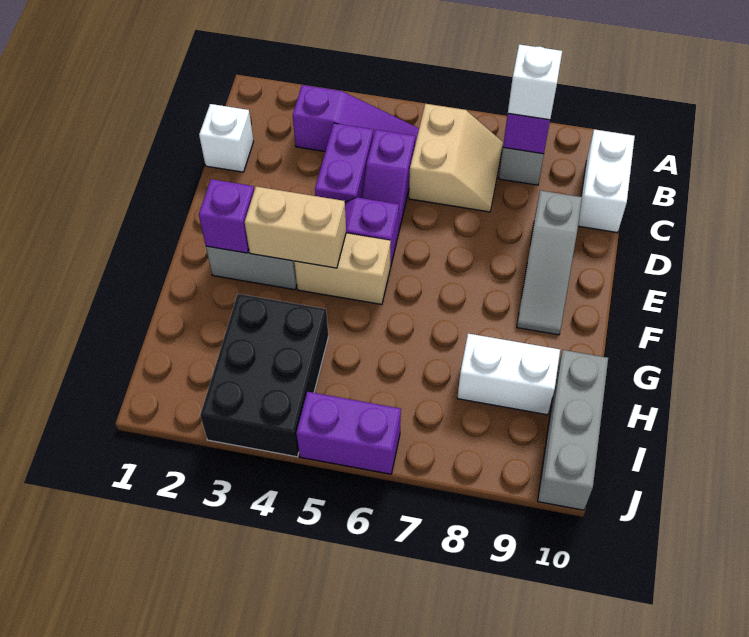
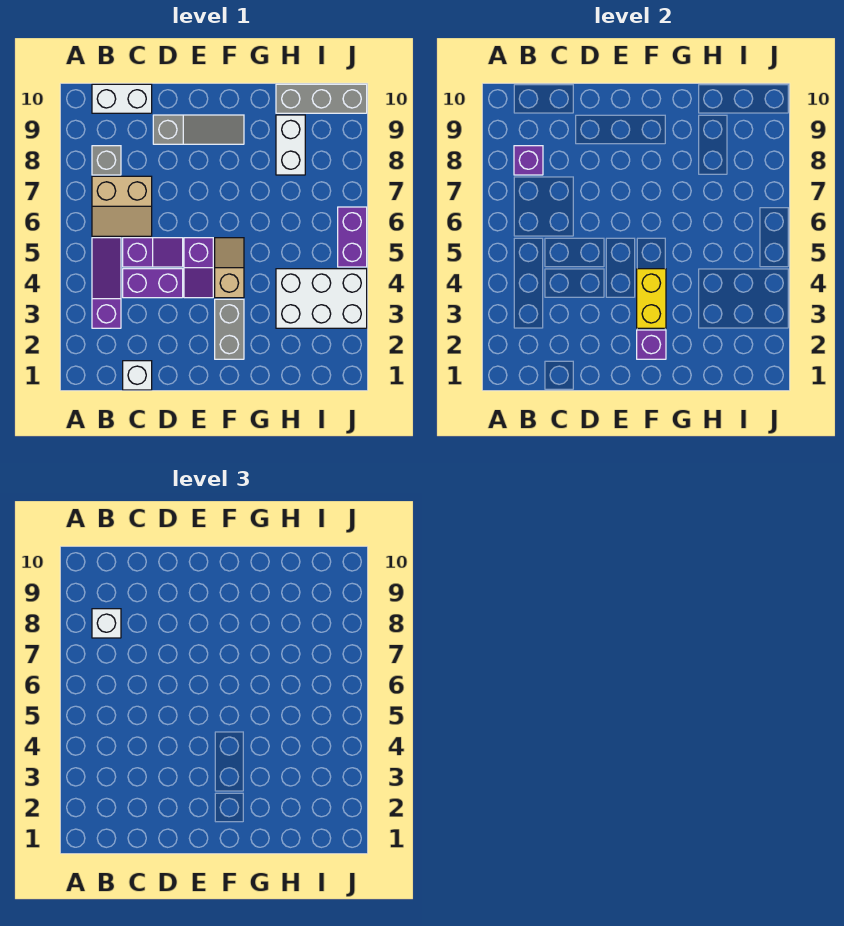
tan slope B6:C7 level 1 top 6 -> tan slope B6:C7 level 1 top 7
tan brick F3:F4 level 2 -> yellow brick F3:F4 level 2
tan brick F4:F5 level 1 -> tan slope F4:F5 level 1 top 4
black brick H3:J4 level 1 -> white brick H3:J4 level 1

